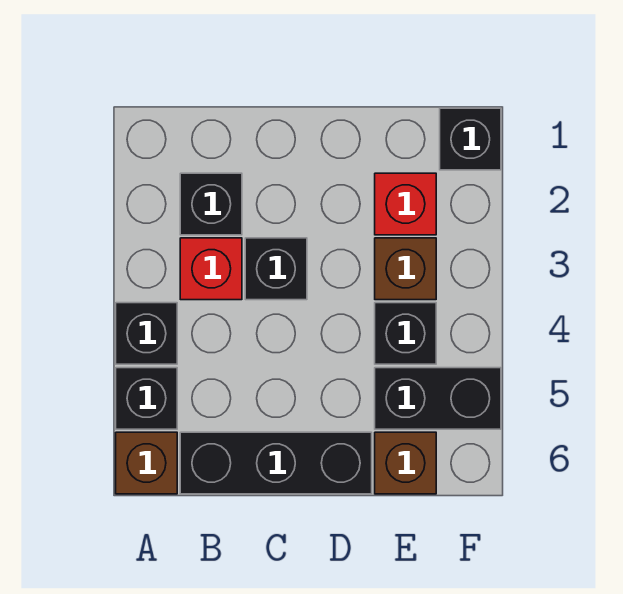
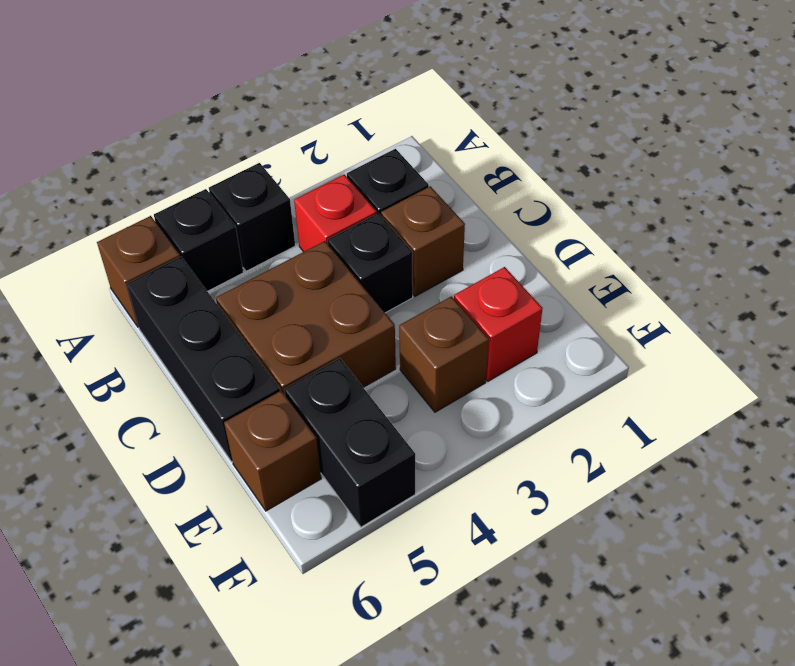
none -> brown brick C2 level 1
none -> brown brick C4:D5 level 1
black brick E4 level 1 -> none
black brick F1 level 1 -> none

